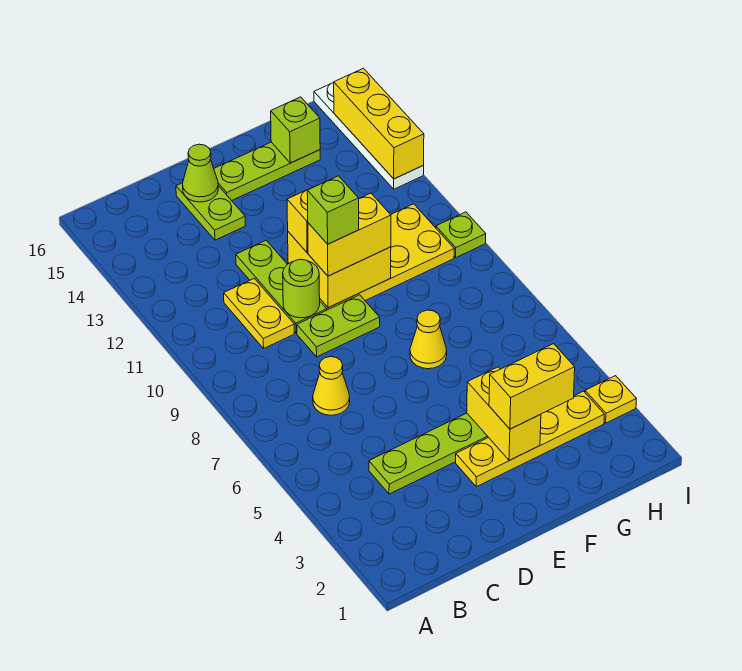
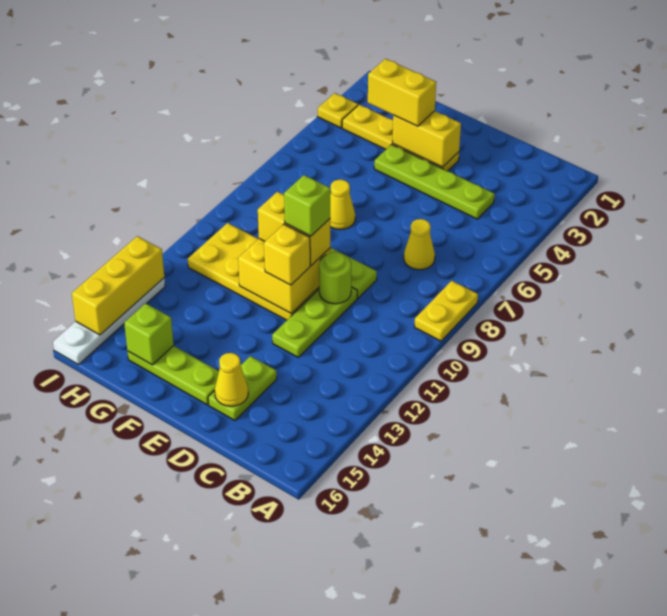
yellow plate C10:C11 level 1 -> yellow plate A8:A9 level 1
lime cone D15 level 2 -> yellow cone D15 level 2
yellow brick F3:F4 level 2 -> yellow brick E3:F3 level 2
lime plate I10 level 1 -> none

